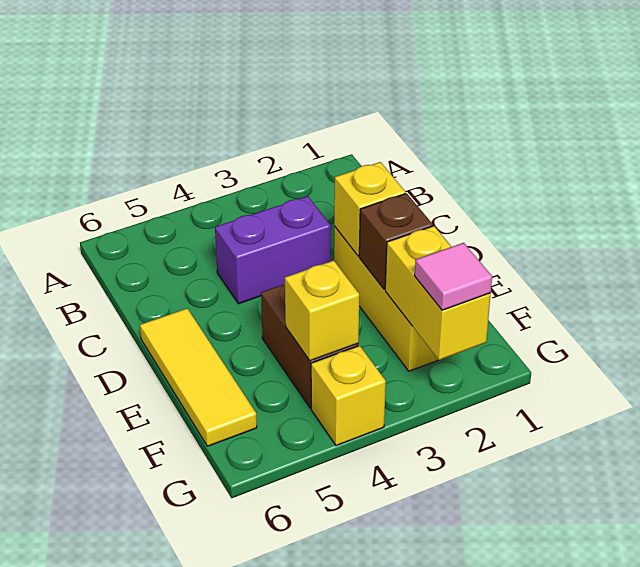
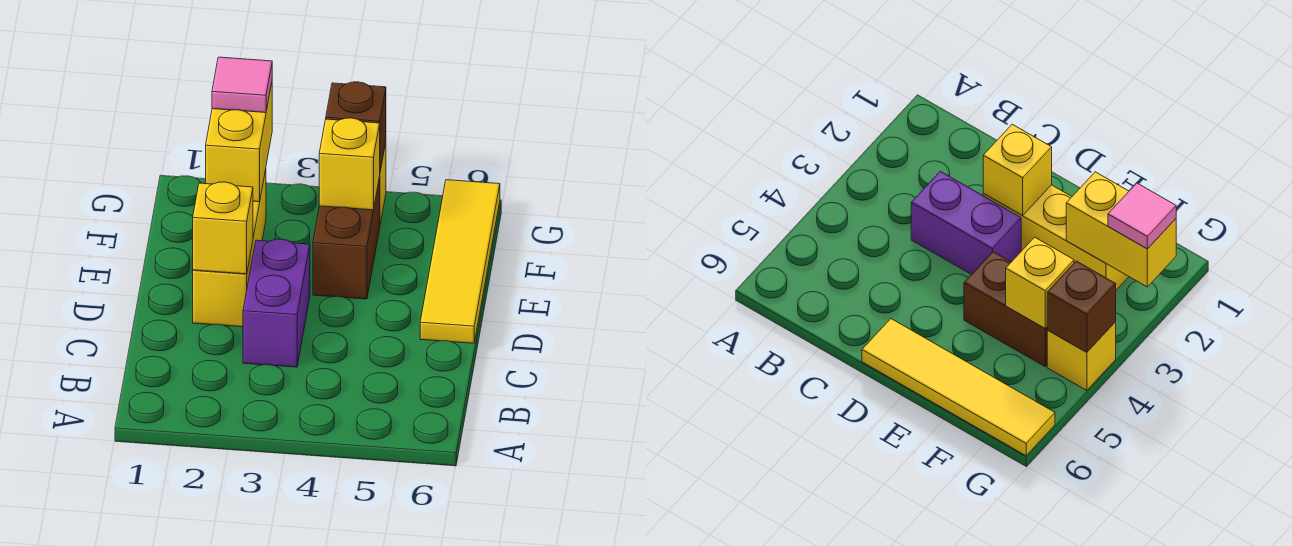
purple brick C3:C4 level 1 -> purple brick C3:D3 level 1
yellow tile D6:F6 level 1 -> yellow tile D6:G6 level 1
brown brick E2 level 2 -> brown brick G4 level 2

